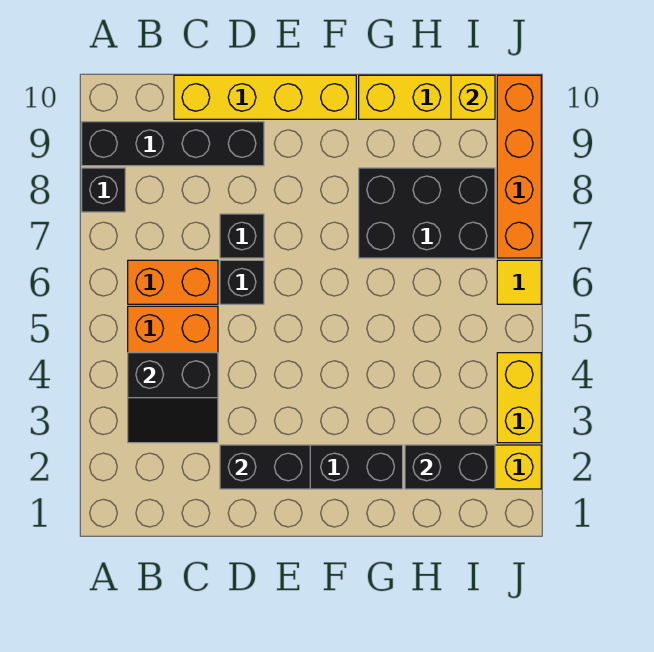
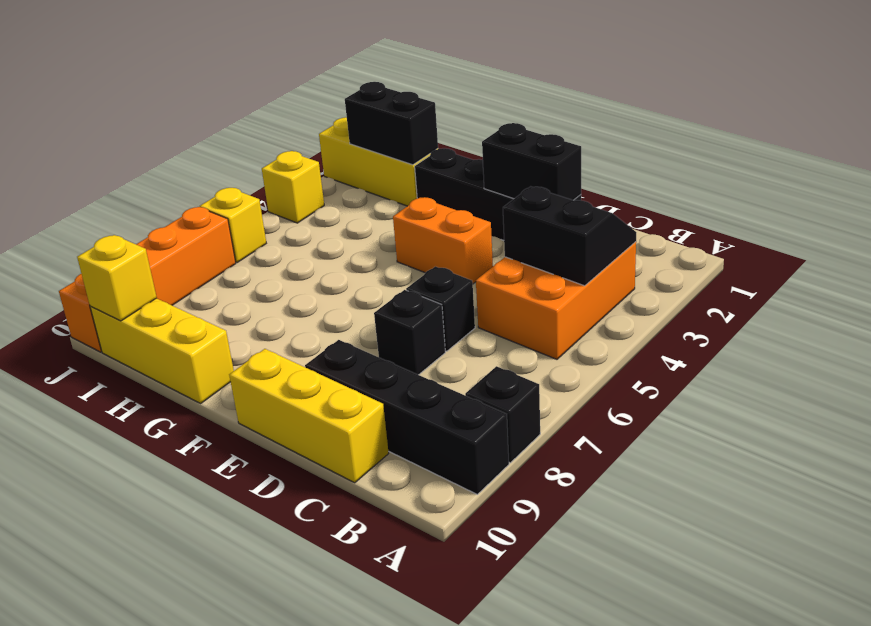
orange brick B6:C6 level 1 -> orange brick E4:F4 level 1
yellow brick C10:F10 level 1 -> yellow brick C10:E10 level 1
black brick G7:I8 level 1 -> none
yellow brick J3:J4 level 1 -> yellow brick J4 level 1
yellow tile J6 level 1 -> yellow brick J6 level 1

